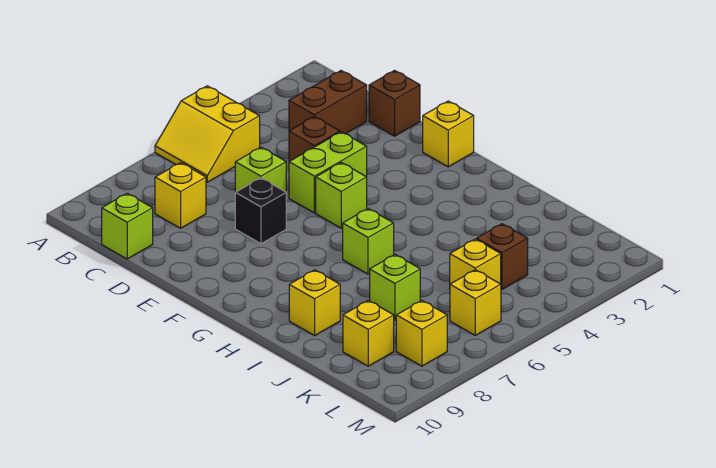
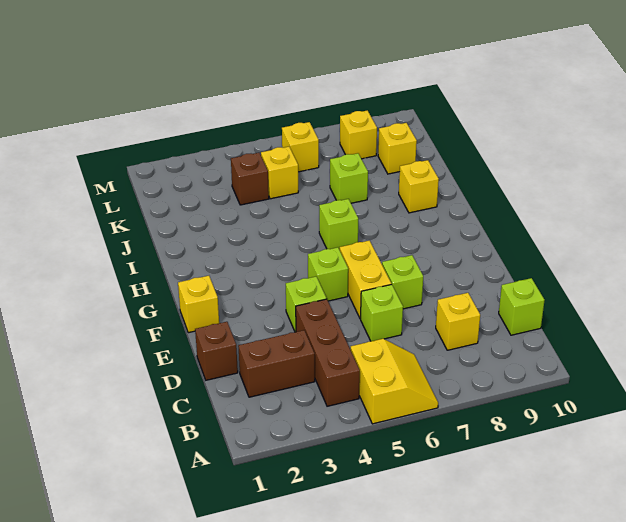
brown brick D4 level 1 -> brown brick B4:D4 level 1
lime brick E4:E5 level 1 -> lime brick E4 level 1
none -> yellow brick E6:F6 level 1
black brick E7 level 1 -> lime brick E7 level 1

